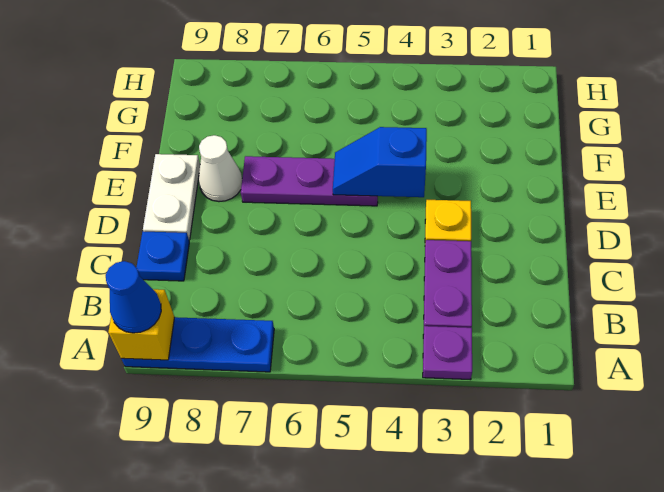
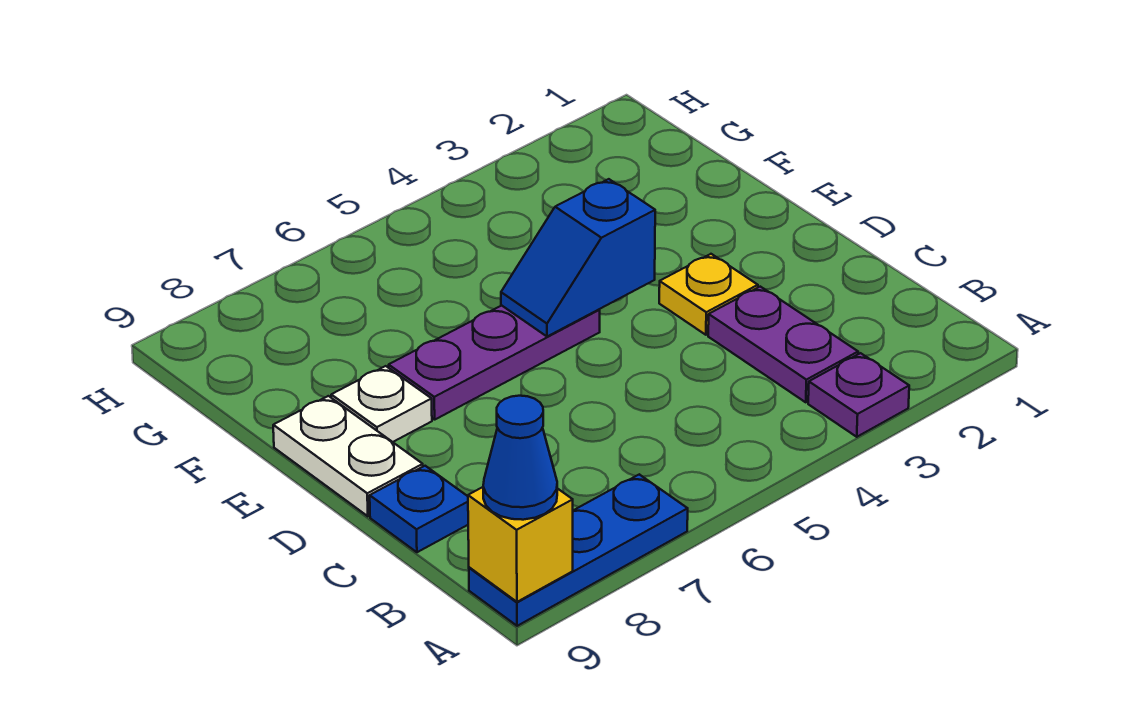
white cone E8 level 1 -> white plate E8 level 1

